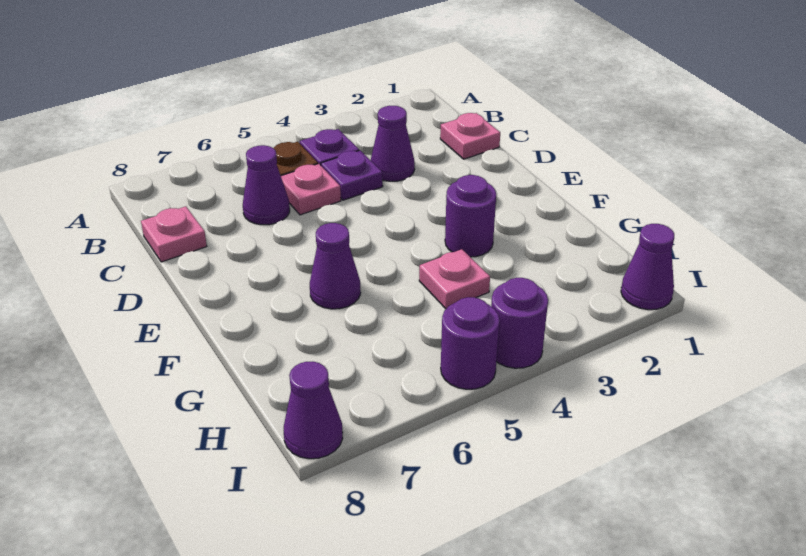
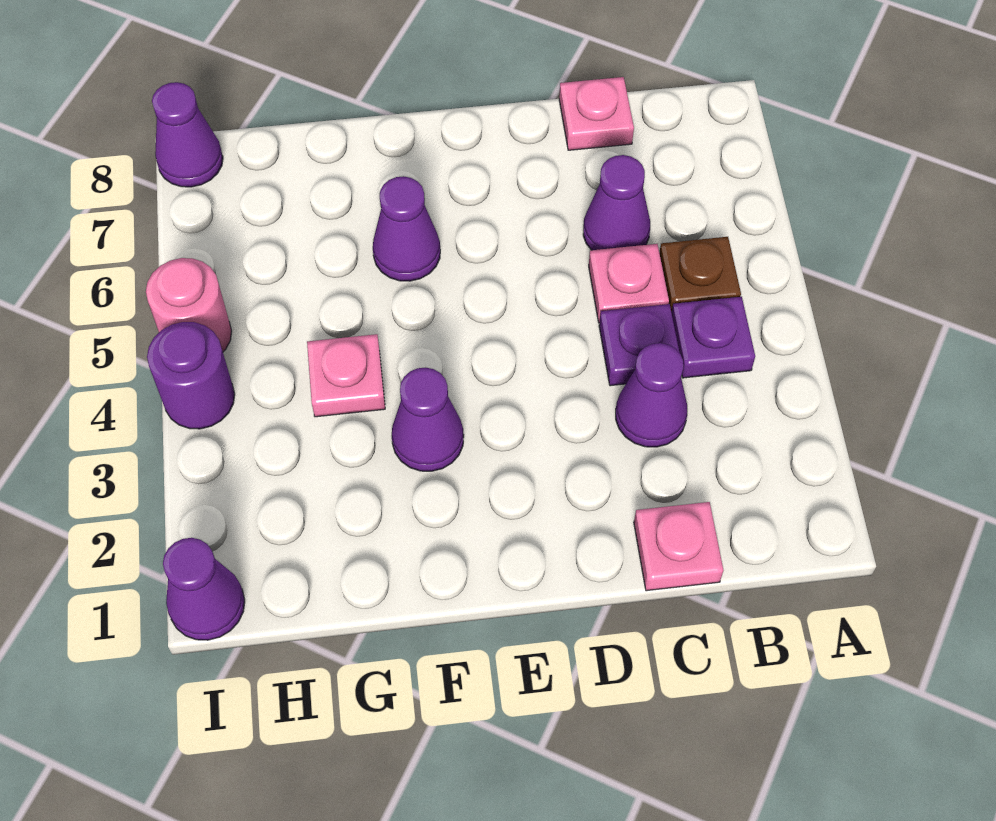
purple round brick F3 level 1 -> purple cone F3 level 1
purple round brick I5 level 1 -> pink round brick I5 level 1

